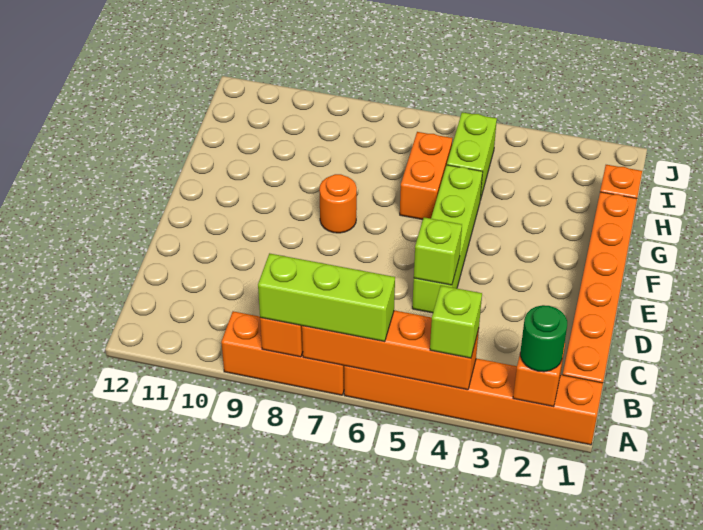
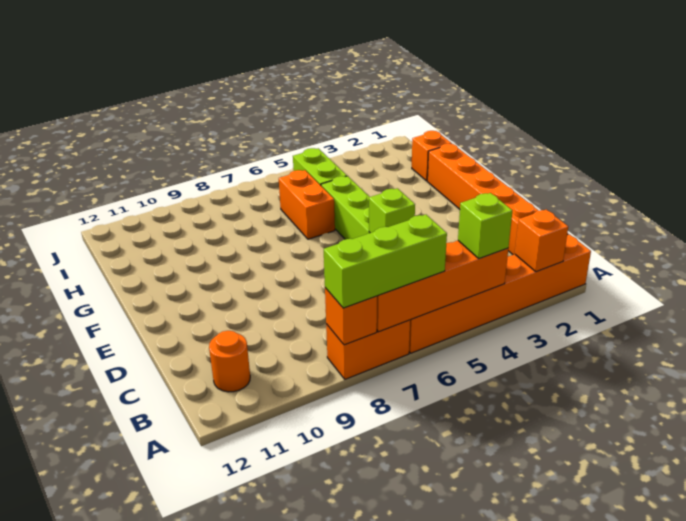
green round brick A2 level 3 -> none
orange brick A7:A9 level 1 -> orange brick A7:A8 level 1
orange round brick F8 level 1 -> orange round brick B11 level 1

